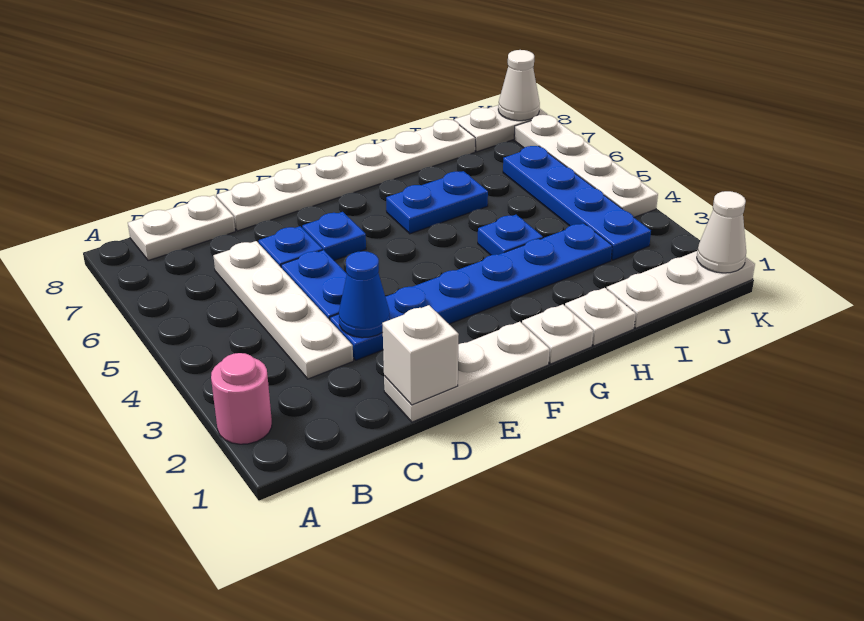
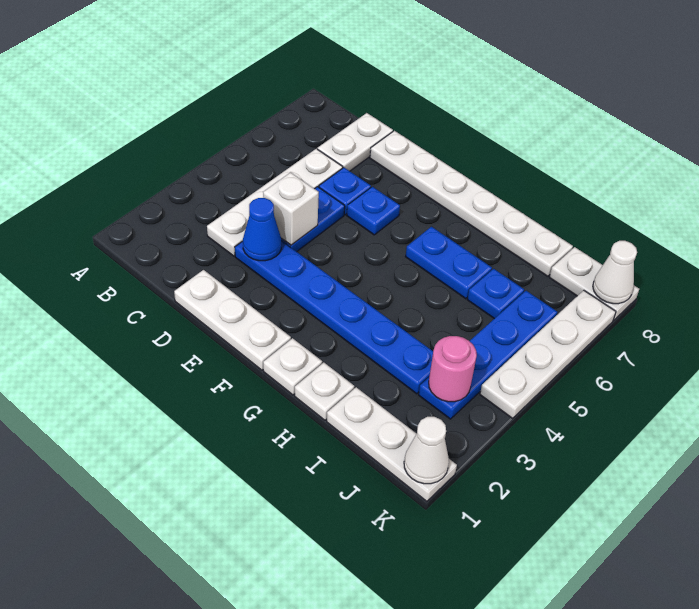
pink round brick A2 level 1 -> pink round brick J3 level 2
white plate B8:C8 level 1 -> white plate C7:C8 level 1
white brick D1 level 2 -> white brick D4 level 2
blue plate H4 level 1 -> blue plate I6 level 1

